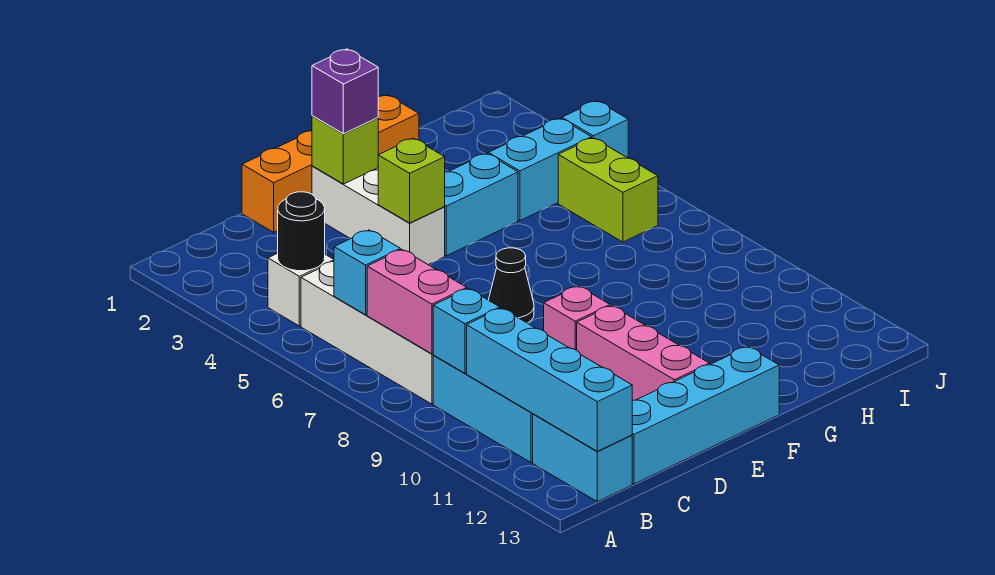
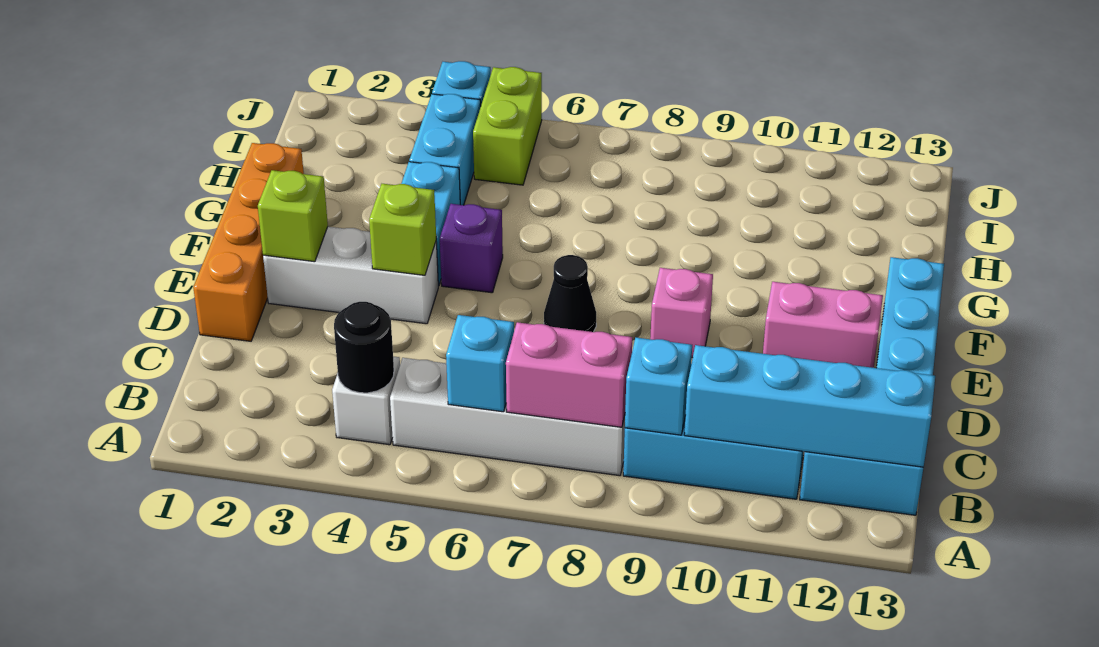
purple brick E2 level 3 -> purple brick F5 level 1
pink brick E10:E12 level 1 -> pink brick E11:E12 level 1
lime brick I5:I6 level 1 -> lime brick I5:J5 level 1

